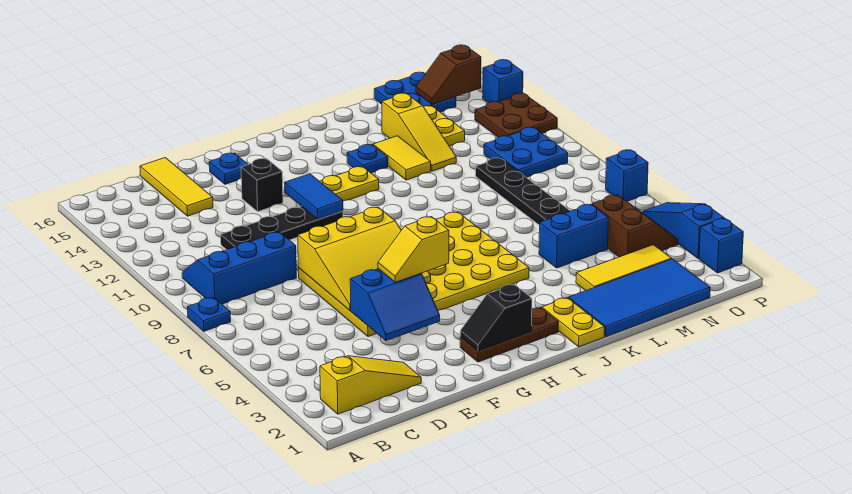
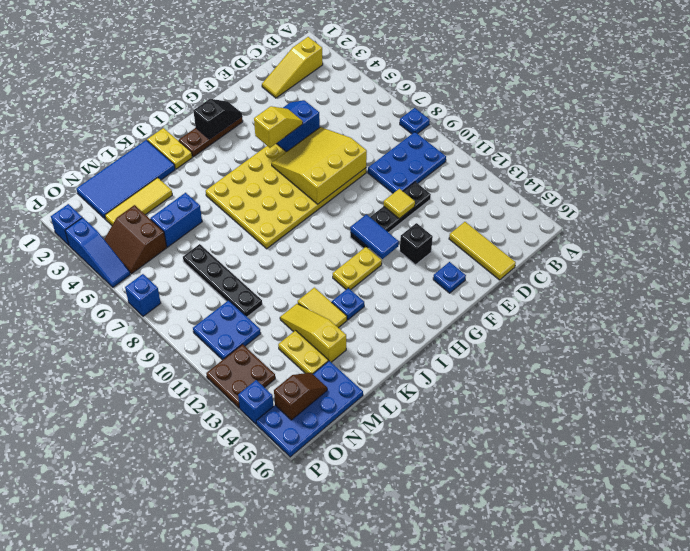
blue slope B9:D10 level 1 top 9 -> blue plate B9:D10 level 1
none -> yellow tile E11 level 2
blue plate M15:N16 level 1 -> blue plate M15:P16 level 1

